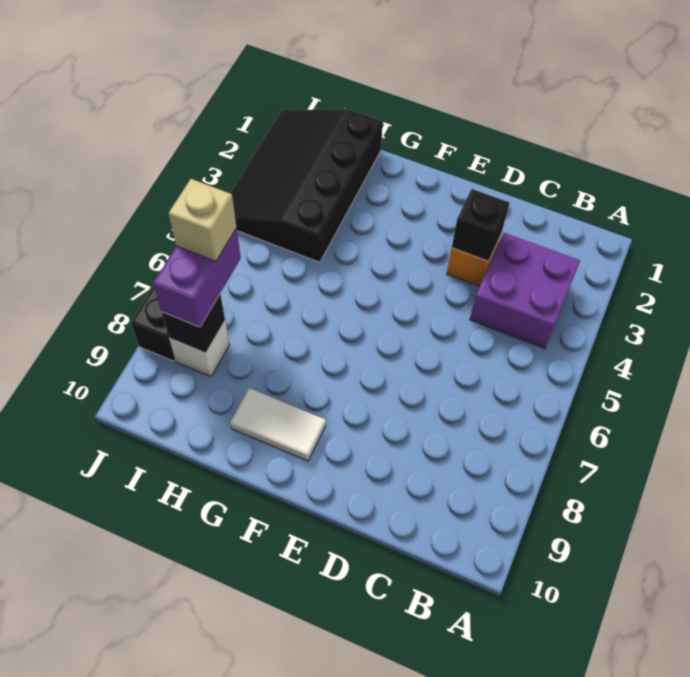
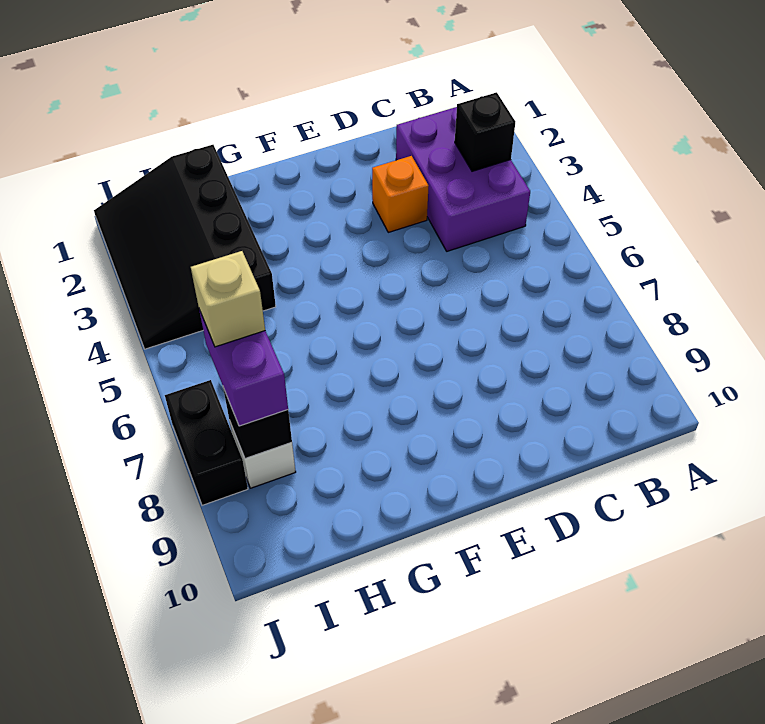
purple brick B3:C4 level 1 -> purple brick B2:C4 level 1
black brick D3 level 2 -> black brick B3 level 2
white tile F9:G9 level 1 -> none

